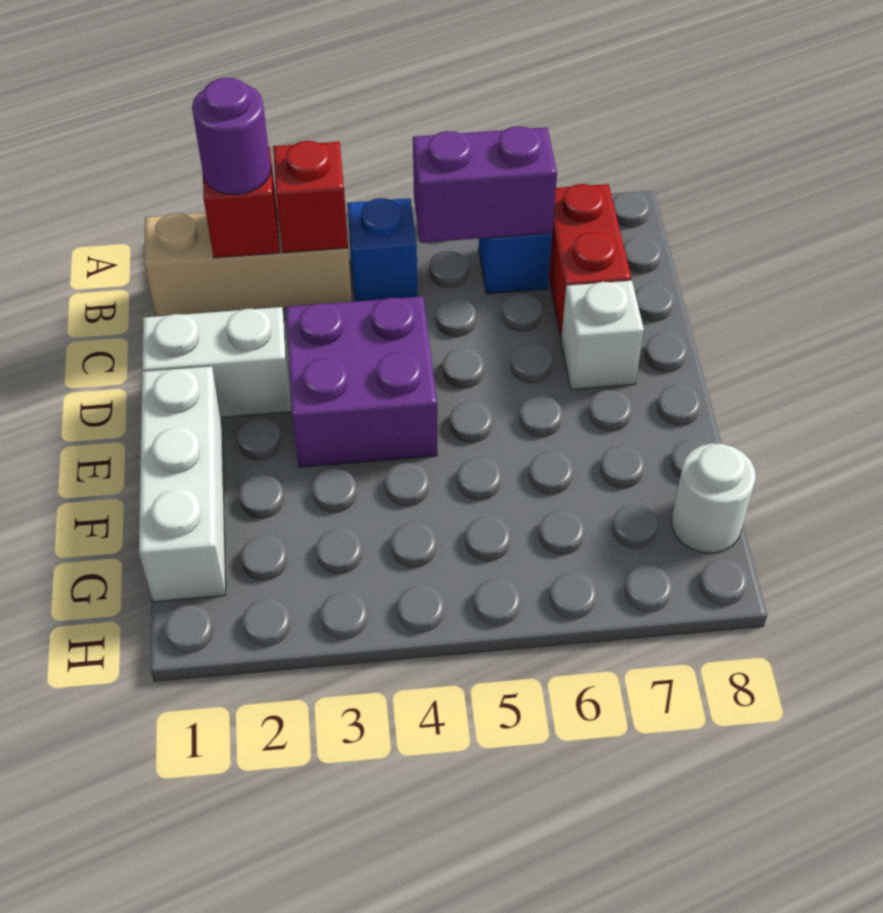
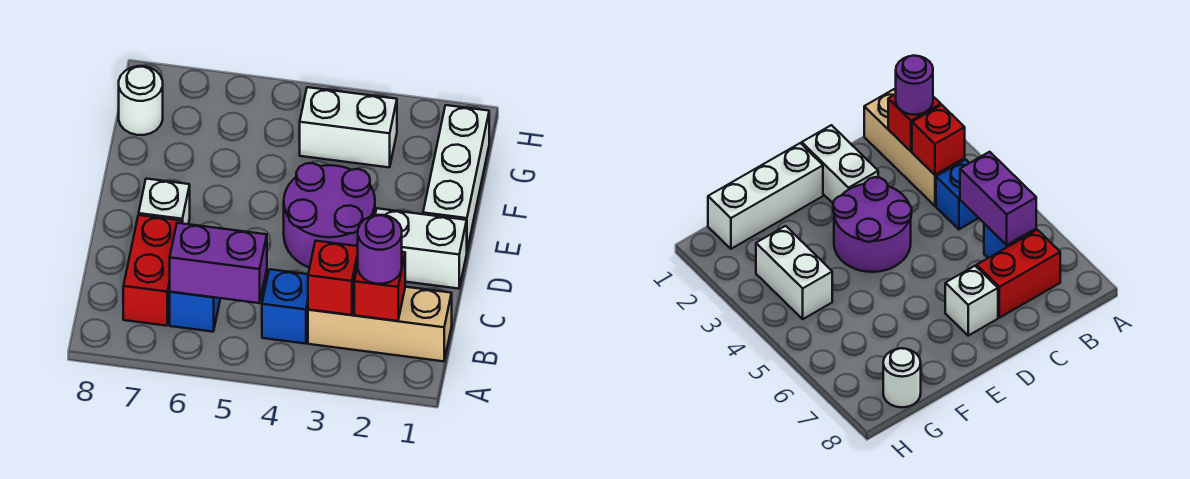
purple brick D3:E4 level 1 -> purple round brick D3:E4 level 1
none -> white brick G3:G4 level 1

